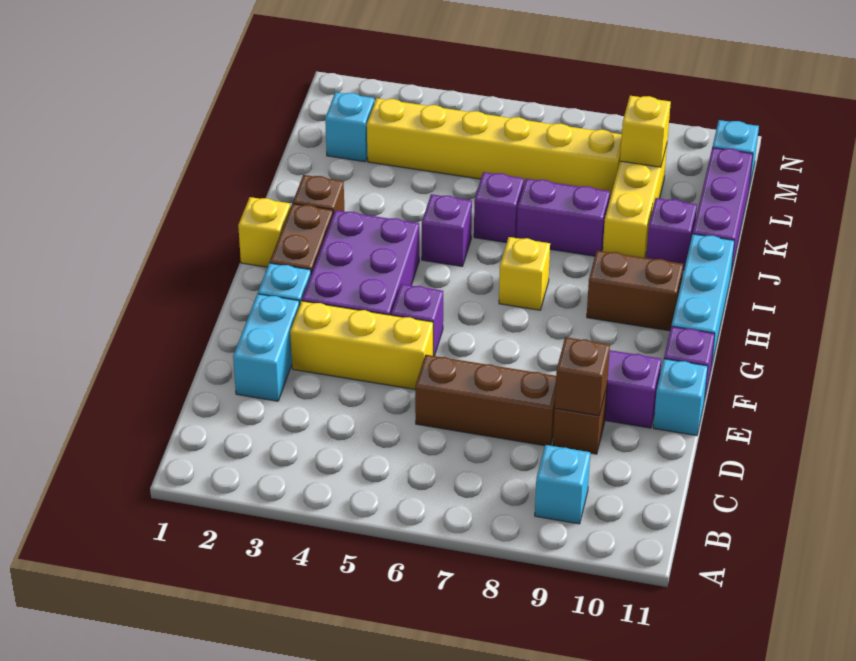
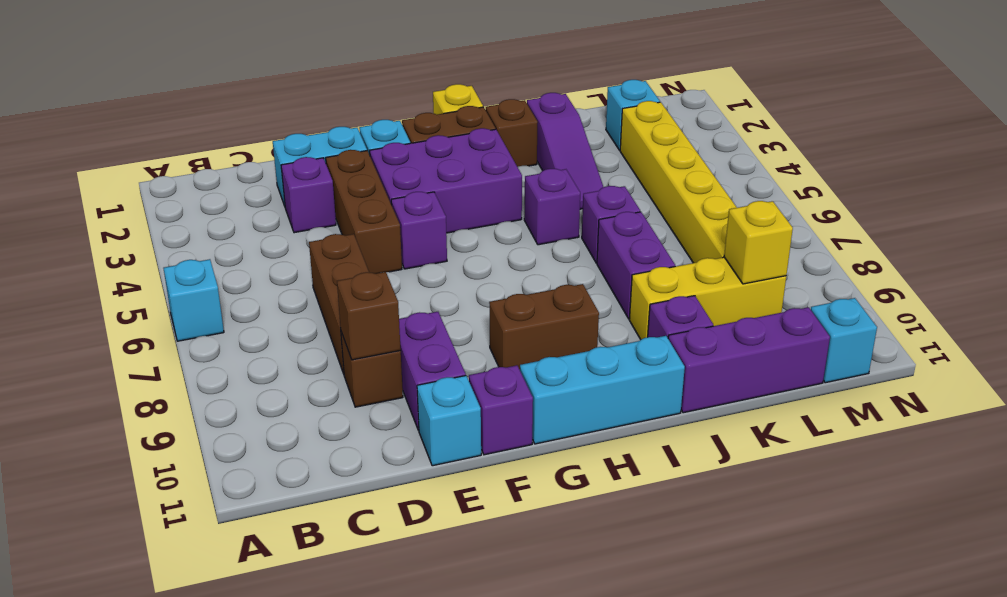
cyan brick B9 level 1 -> cyan brick A6 level 1
none -> purple brick D3 level 1
yellow brick E3:E5 level 1 -> brown brick E3:E5 level 1
yellow brick H7 level 1 -> none
brown brick H9:H10 level 1 -> brown brick G9:H9 level 1
none -> purple slope J2:J4 level 1 top 2

